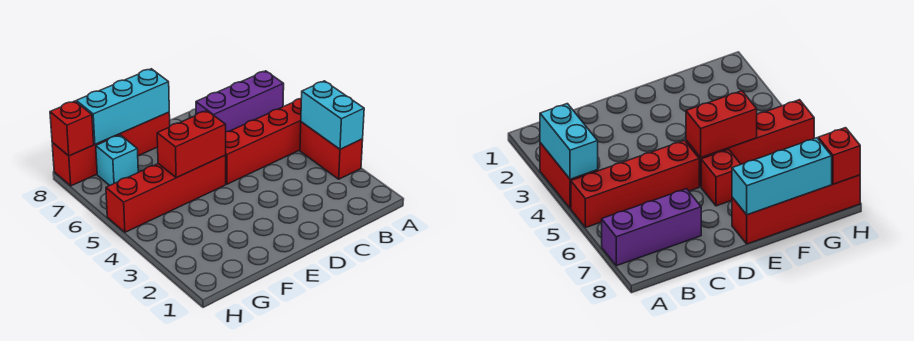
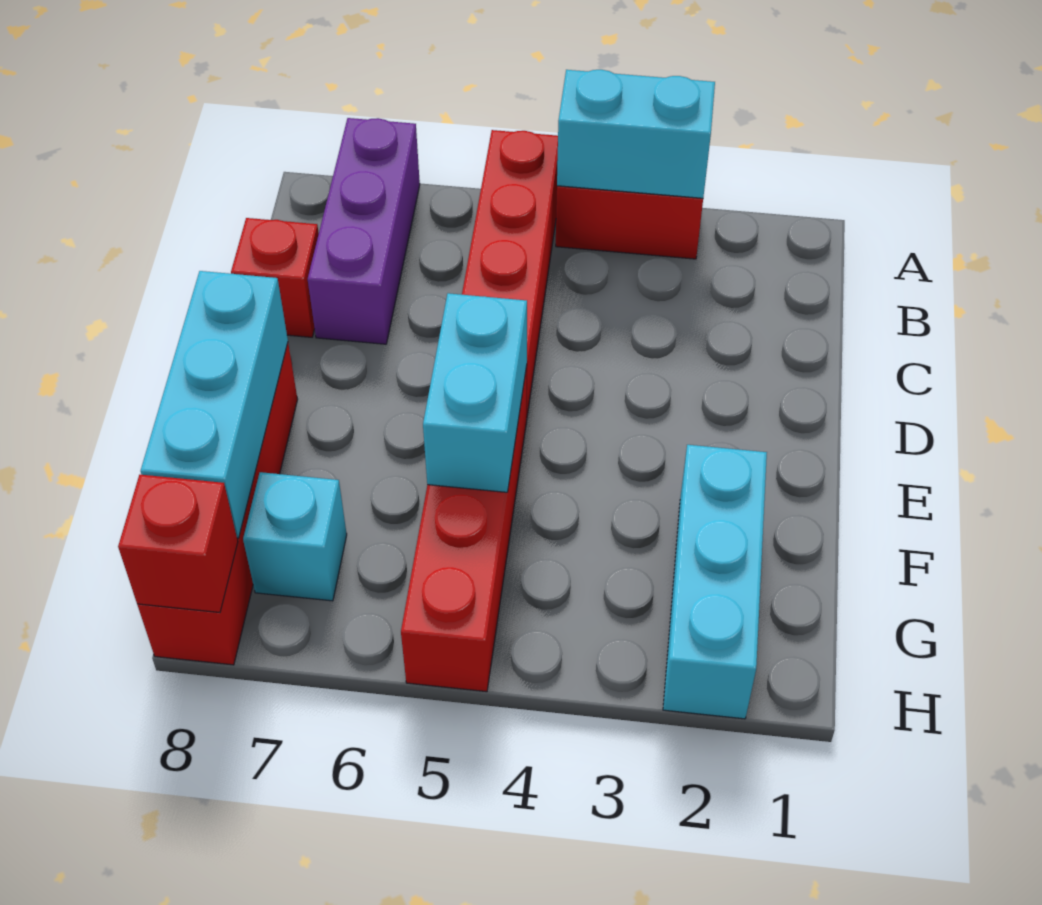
red brick E5:F5 level 2 -> cyan brick E5:F5 level 2
red brick E6 level 1 -> red brick C8 level 1
none -> cyan brick F2:H2 level 1

